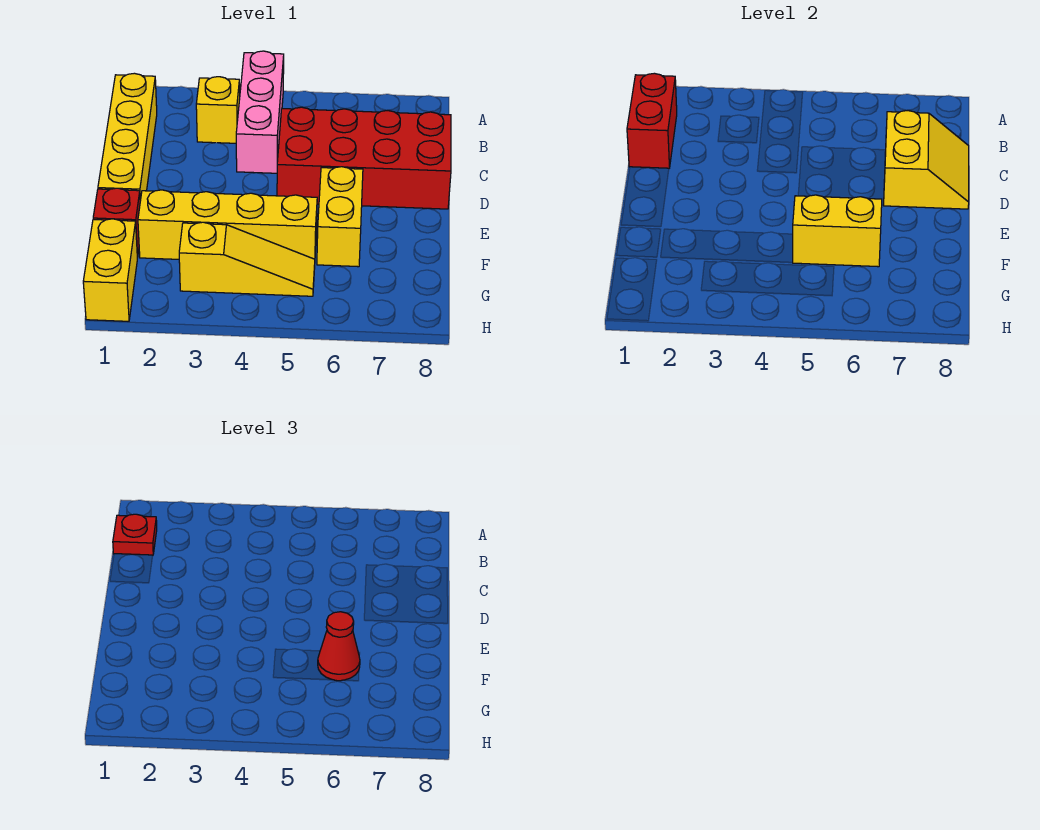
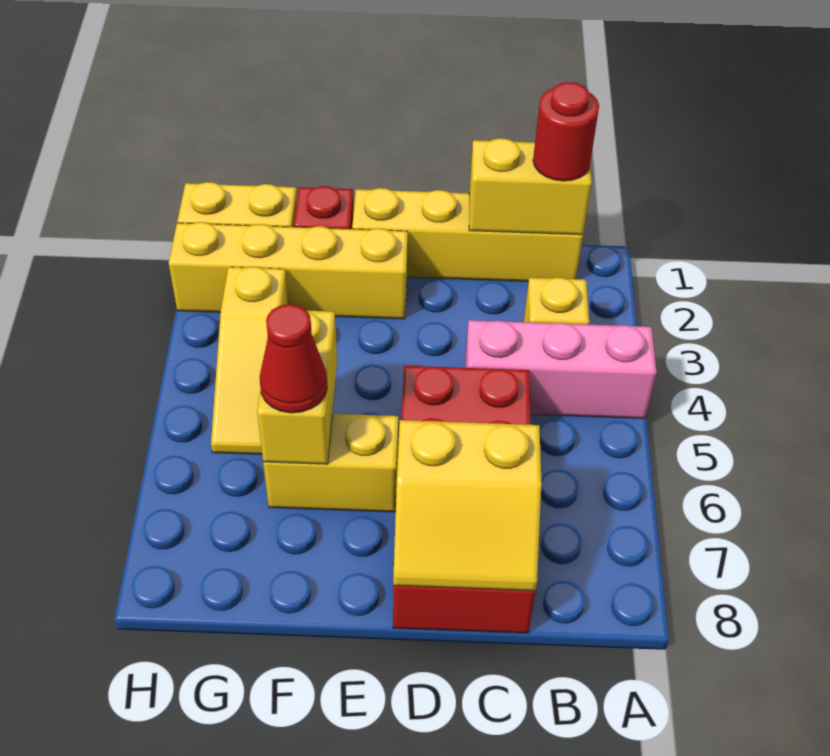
red brick B1:C1 level 2 -> yellow brick B1:C1 level 2
red plate B1 level 3 -> red round brick B1 level 3
yellow brick F2:F5 level 1 -> yellow brick E2:H2 level 1

